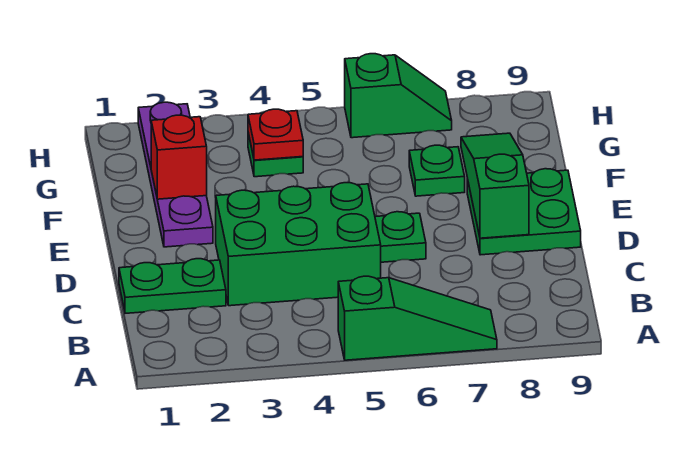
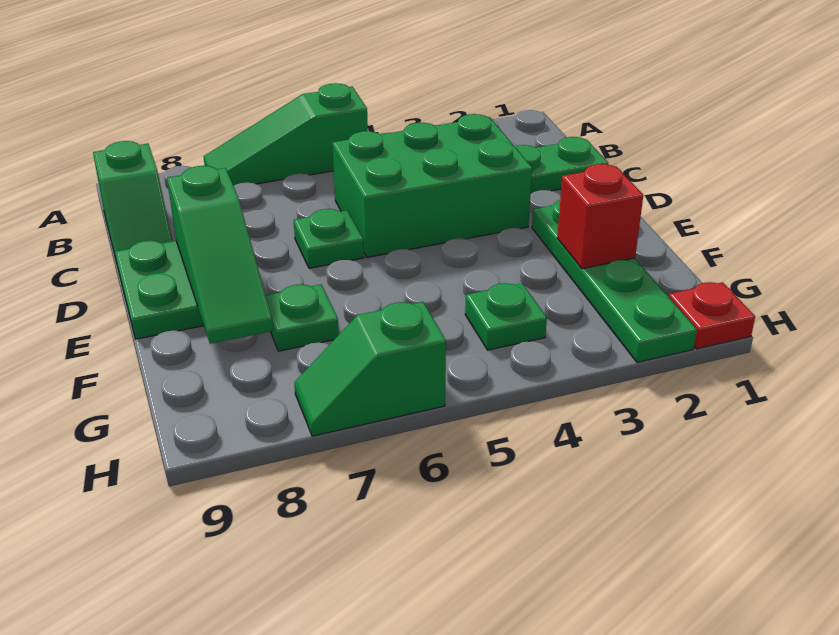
none -> green slope B9:C9 level 1 top B
purple plate E2:H2 level 1 -> green plate E2:H2 level 1
red plate G4 level 2 -> red plate H1 level 1

